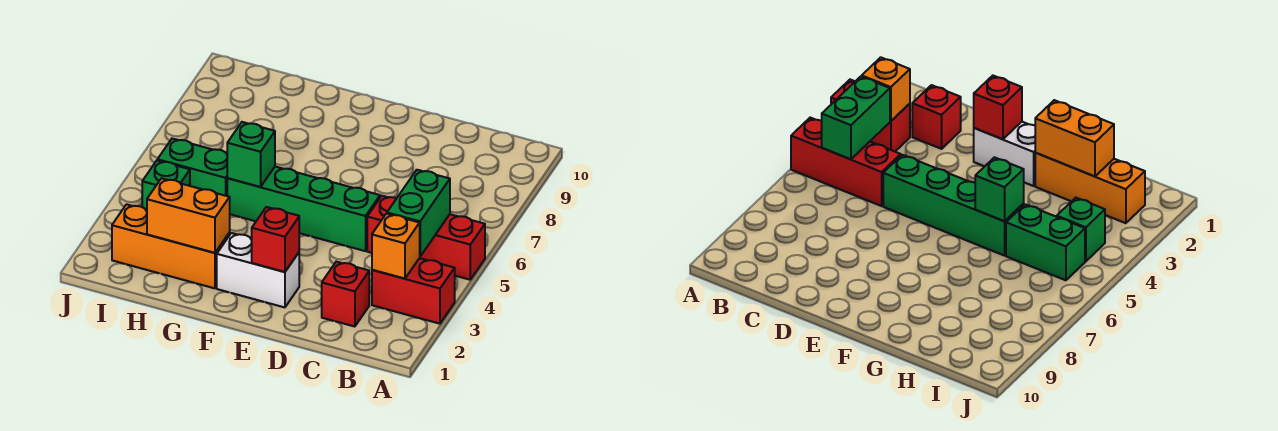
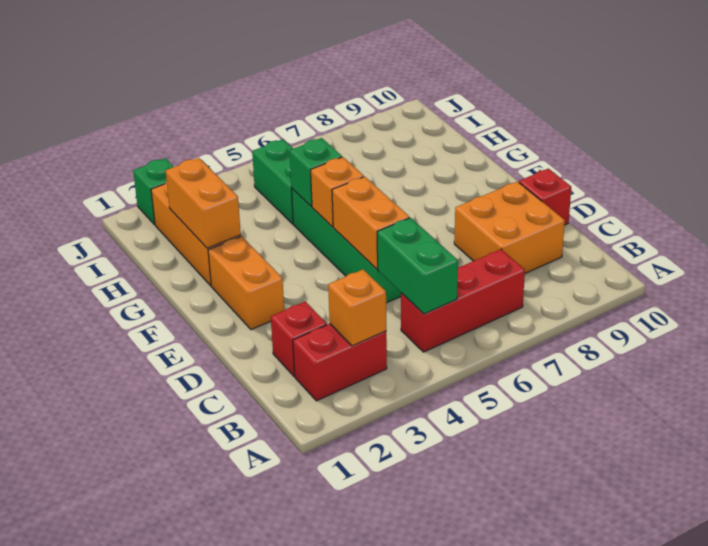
red brick A3:B3 level 1 -> red brick B2:B3 level 1
red brick A5:C5 level 1 -> red brick B5:B7 level 1
green brick B4:B5 level 2 -> green brick B5:C5 level 2
none -> orange brick C8:D9 level 1
none -> orange brick D5:E5 level 2
white brick E2:F2 level 1 -> orange brick E2:F2 level 1
red brick E2 level 2 -> red brick D10 level 1
none -> orange brick F5 level 2
green brick I4 level 1 -> green brick J2 level 1

